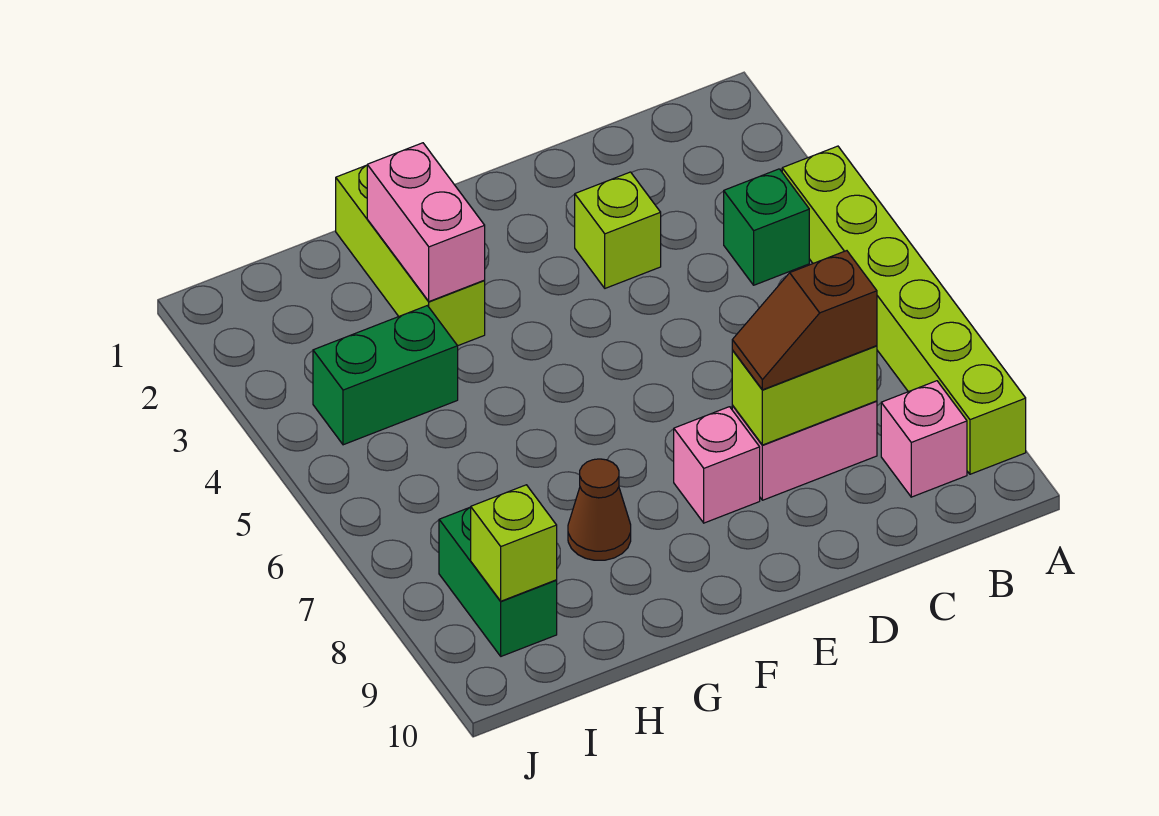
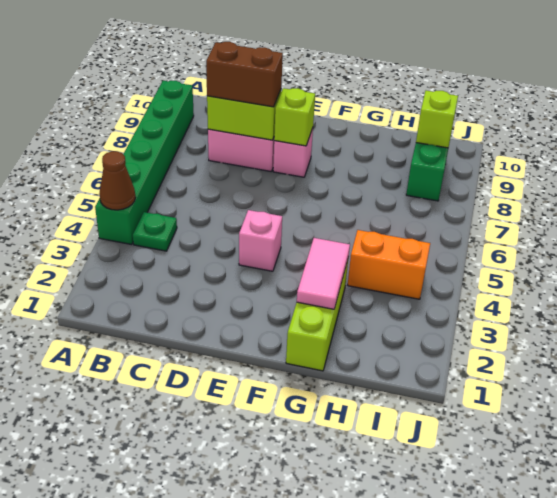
lime brick A4:A9 level 1 -> green brick A4:A9 level 1
green brick B4 level 1 -> green plate B4 level 1
pink brick B9 level 1 -> pink brick E4 level 1
brown slope C8:D8 level 3 top C -> brown brick C8:D8 level 3
lime brick D3 level 1 -> lime brick E8 level 2
pink brick G2:G3 level 2 -> pink tile G2:G3 level 2
brown cone G8 level 1 -> brown cone A4 level 2
green brick H4:I4 level 1 -> orange brick H4:I4 level 1

